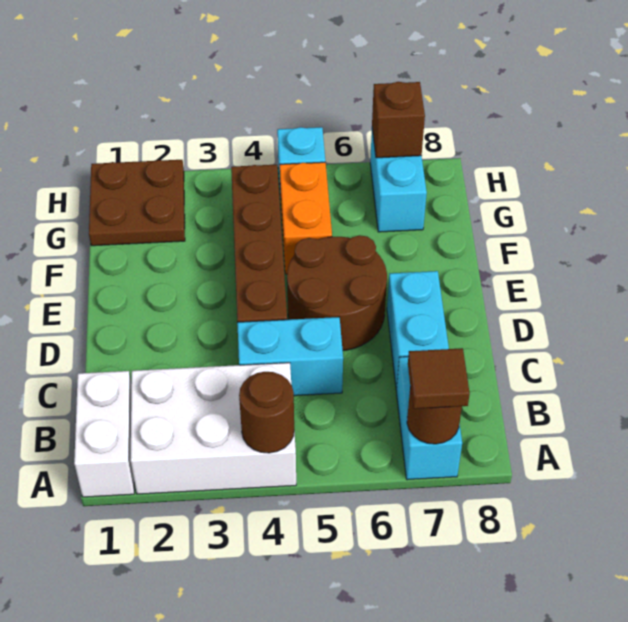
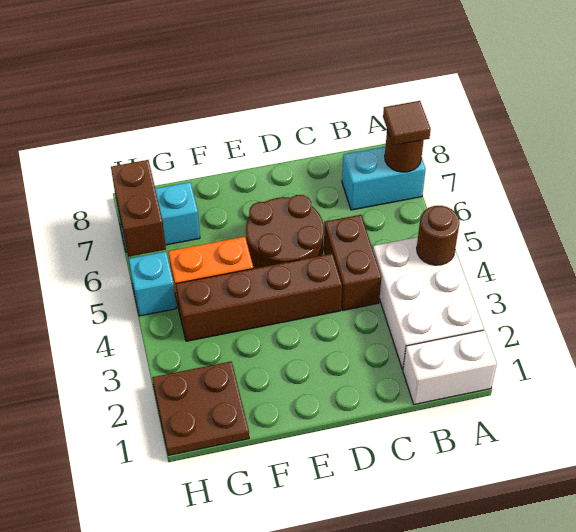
cyan brick C4:C5 level 1 -> brown brick C4:C5 level 1
cyan brick C7:D7 level 1 -> none
brown brick H7 level 2 -> brown brick H6:H7 level 2

